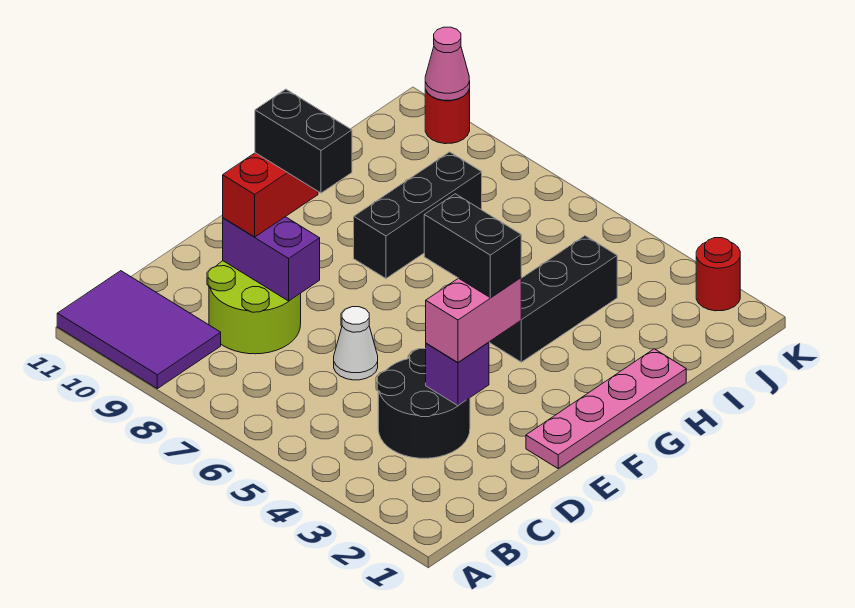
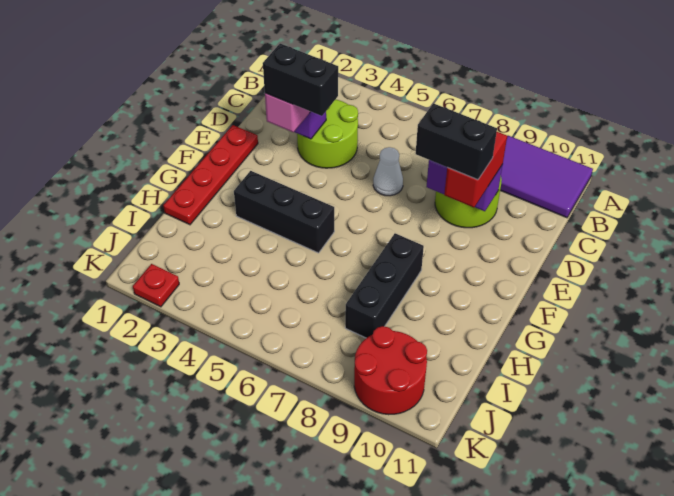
black round brick C3:D4 level 1 -> lime round brick C3:D4 level 1
pink plate E1:H1 level 1 -> red plate E1:H1 level 1
black brick G4:I4 level 1 -> black brick G3:G5 level 1
red round brick K2 level 1 -> red plate K2 level 1
red round brick K10 level 1 -> red round brick J9:K10 level 1
pink cone K10 level 2 -> none

